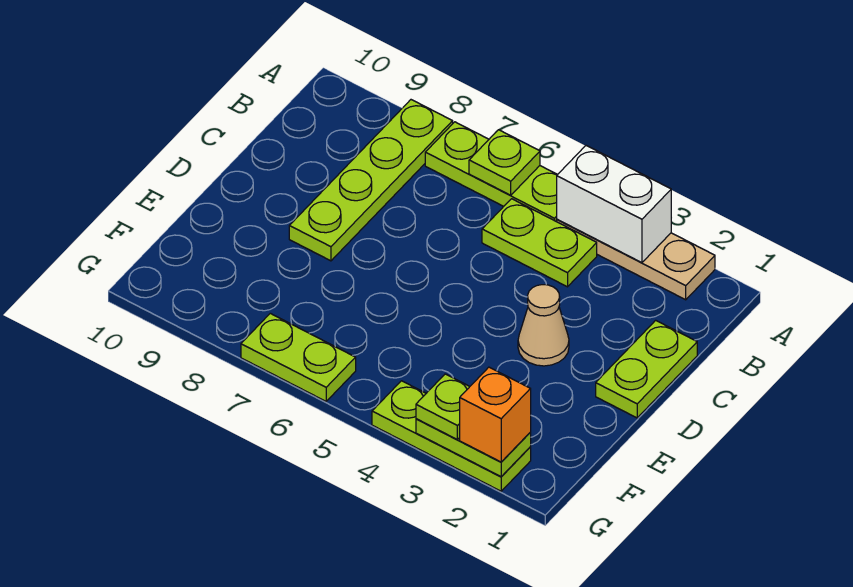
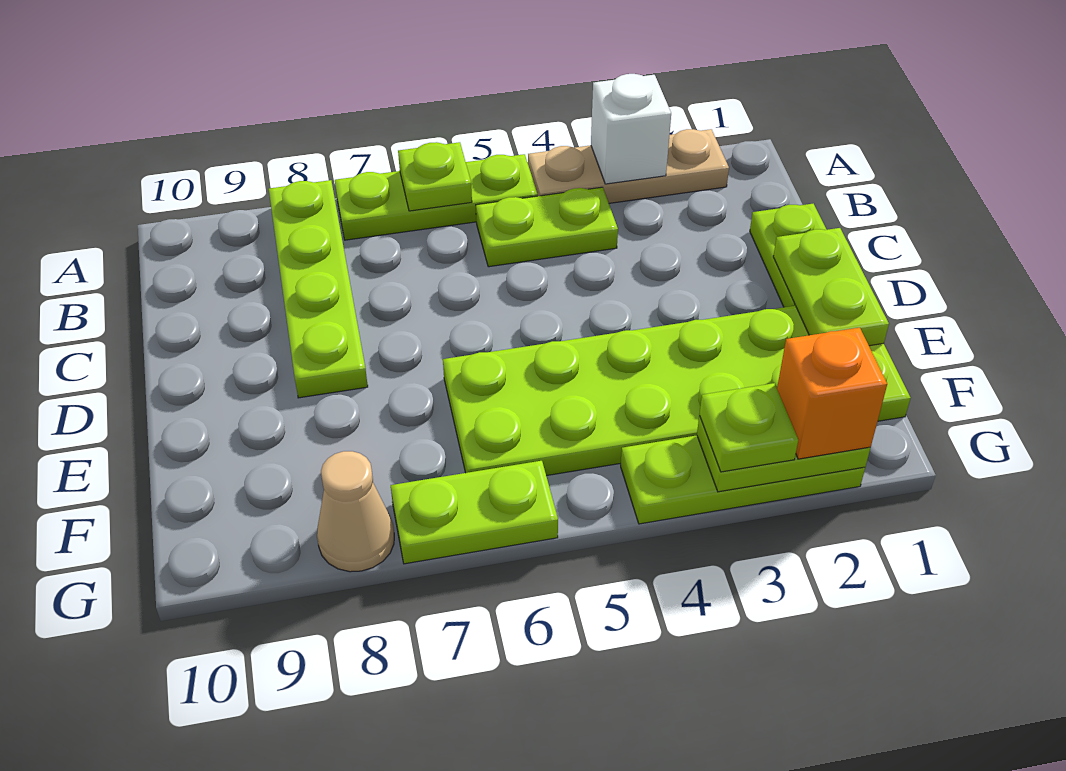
white brick A3:A4 level 2 -> white brick A3 level 2
none -> lime plate D1:E1 level 2
tan cone D3 level 1 -> tan cone G8 level 1
none -> lime plate E1:F6 level 1

